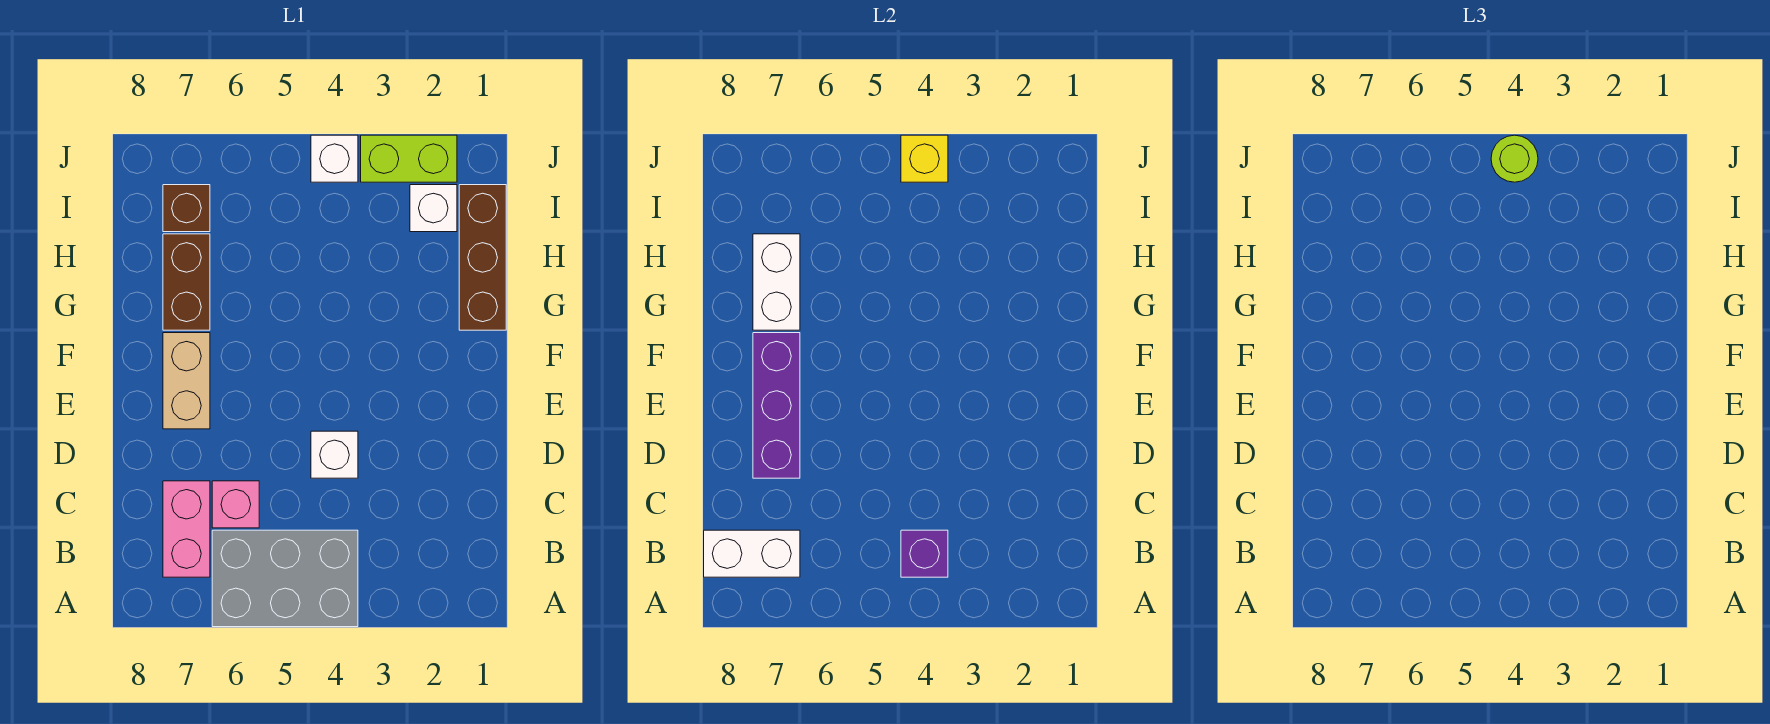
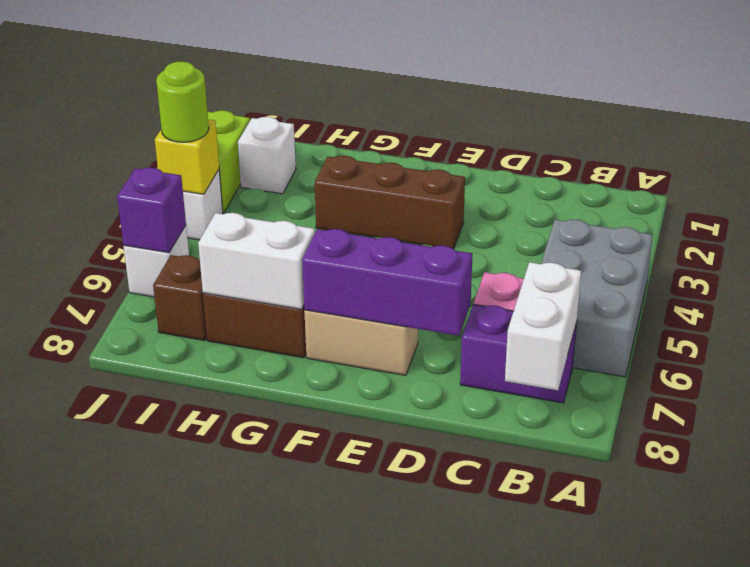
purple brick B4 level 2 -> purple brick J6 level 2
pink brick B7:C7 level 1 -> purple brick B7:C7 level 1
white brick D4 level 1 -> white brick J6 level 1
brown brick G1:I1 level 1 -> brown brick E3:G3 level 1

